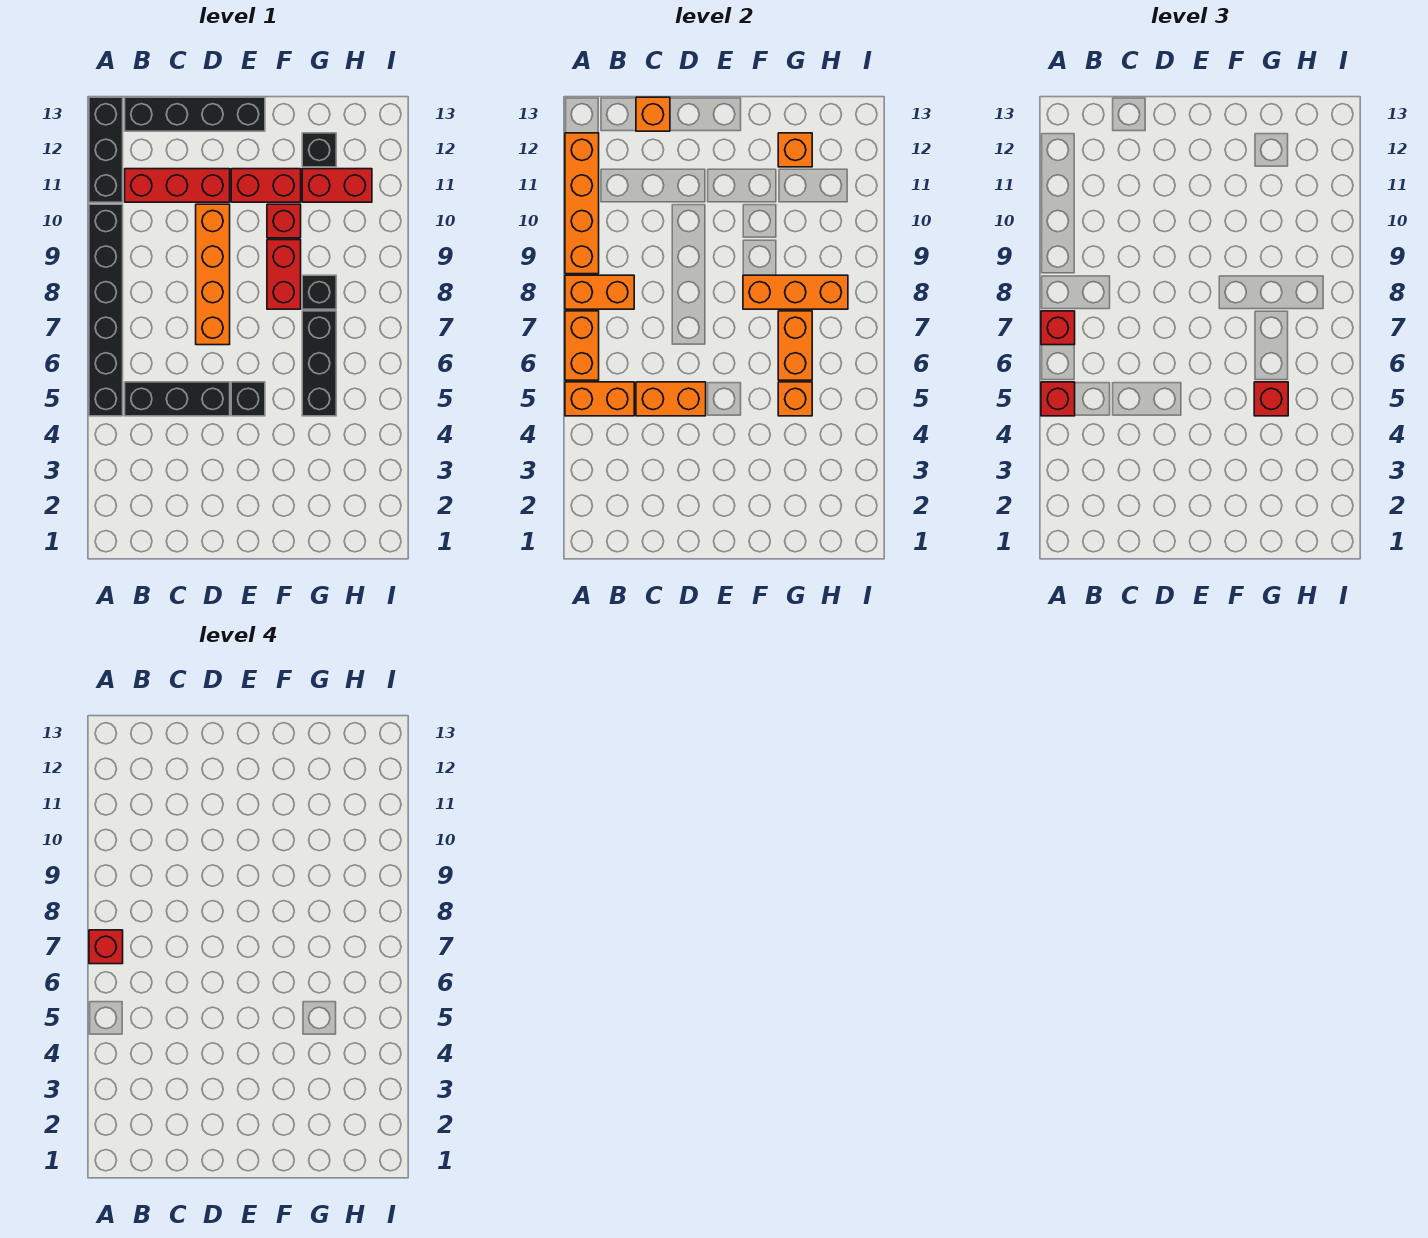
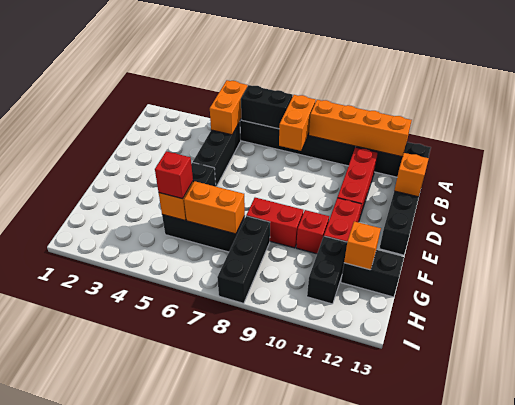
red brick A5 level 3 -> none
orange brick A6:A7 level 2 -> black brick A6:A7 level 2
red brick A7 level 3 -> none
red brick A7 level 4 -> none
orange brick C5:D5 level 2 -> none
orange brick D7:D10 level 1 -> none
orange brick F8:H8 level 2 -> none
black brick G8 level 1 -> black brick G8:I8 level 1
red brick G11:H11 level 1 -> black brick G11:H11 level 1
black brick G12 level 1 -> black brick G12:G13 level 1

